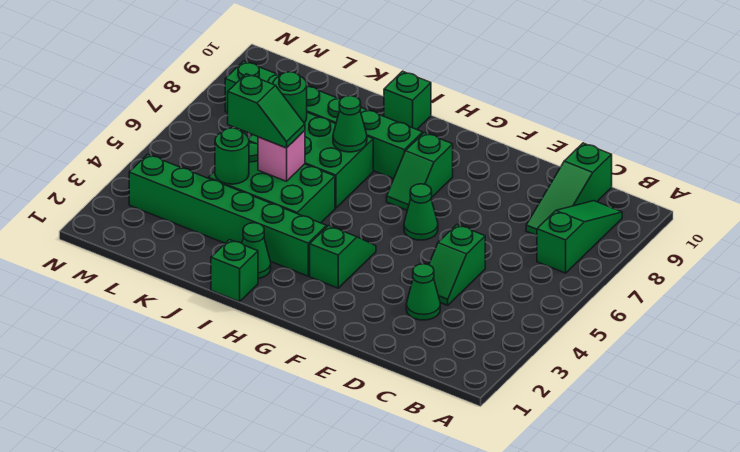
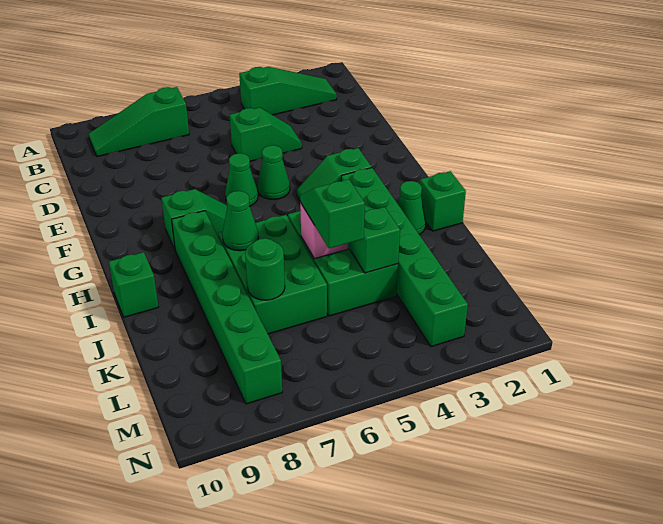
green slope C8:C10 level 1 top 10 -> green slope B2:B4 level 1 top 4
green cone D3 level 1 -> green cone F5 level 1
green round brick K4 level 2 -> green brick K4 level 2

